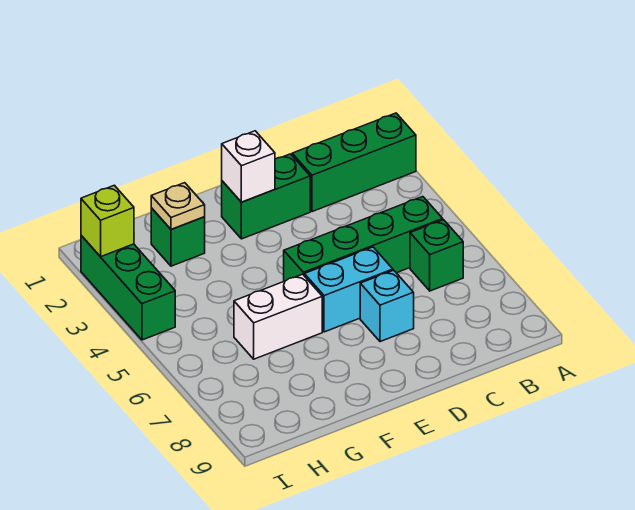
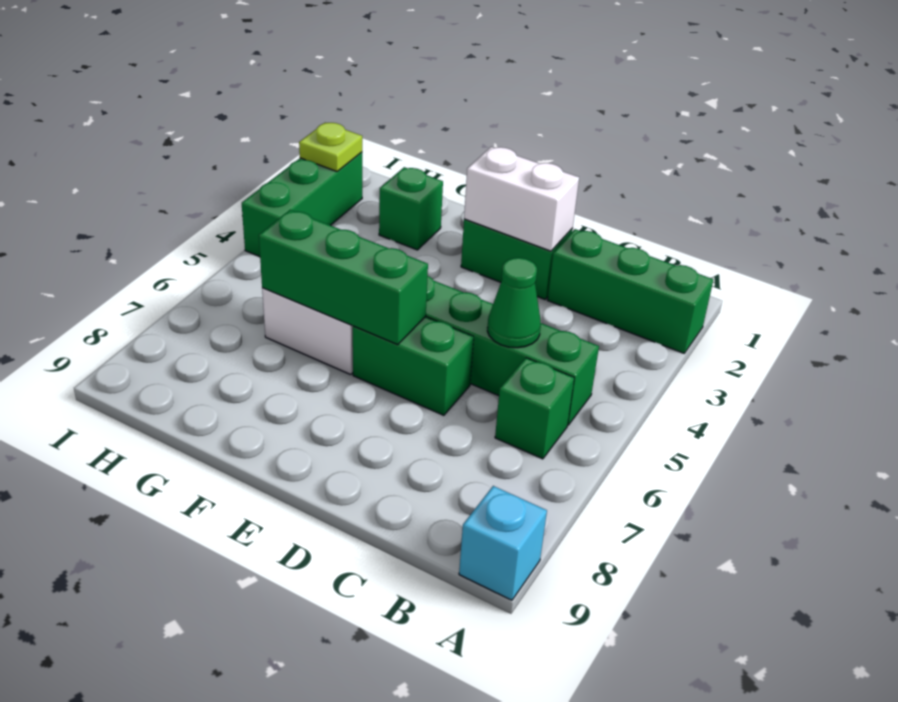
none -> green cone C5 level 2
cyan brick D6:E6 level 1 -> green brick D6:E6 level 1
cyan brick D7 level 1 -> cyan brick A9 level 1
white brick E2 level 2 -> white brick D2:E2 level 2
none -> green brick E6:G6 level 2
tan plate G2 level 2 -> none
lime brick I2 level 2 -> lime plate I2 level 2

